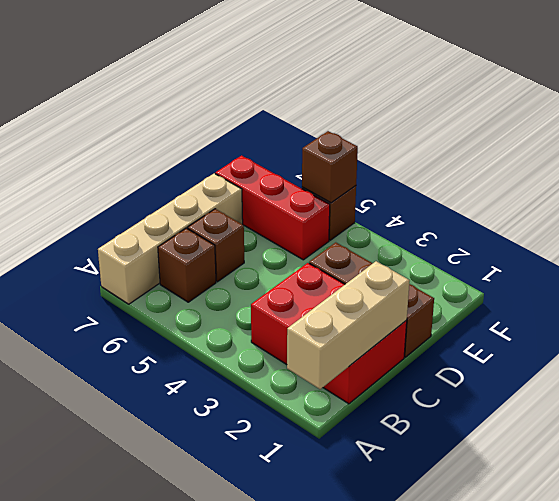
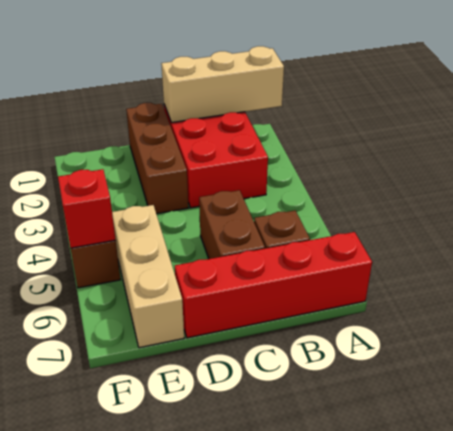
tan brick A7:D7 level 1 -> red brick A7:D7 level 1
brown brick C6 level 1 -> brown brick C5:C6 level 1
red brick E5:E7 level 1 -> tan brick E5:E7 level 1
brown brick F5 level 2 -> red brick F5 level 2

